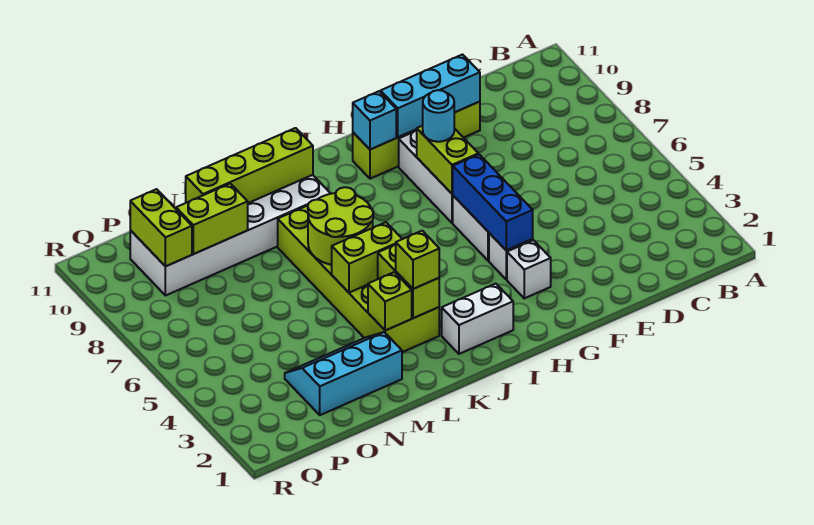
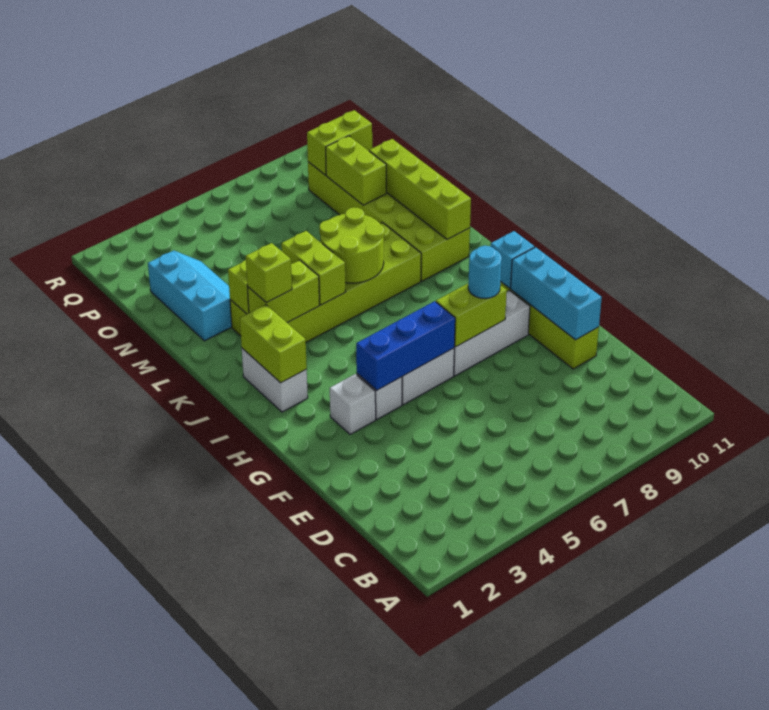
none -> lime brick I2:J2 level 2
white brick K9:P10 level 1 -> lime brick K9:P10 level 1

